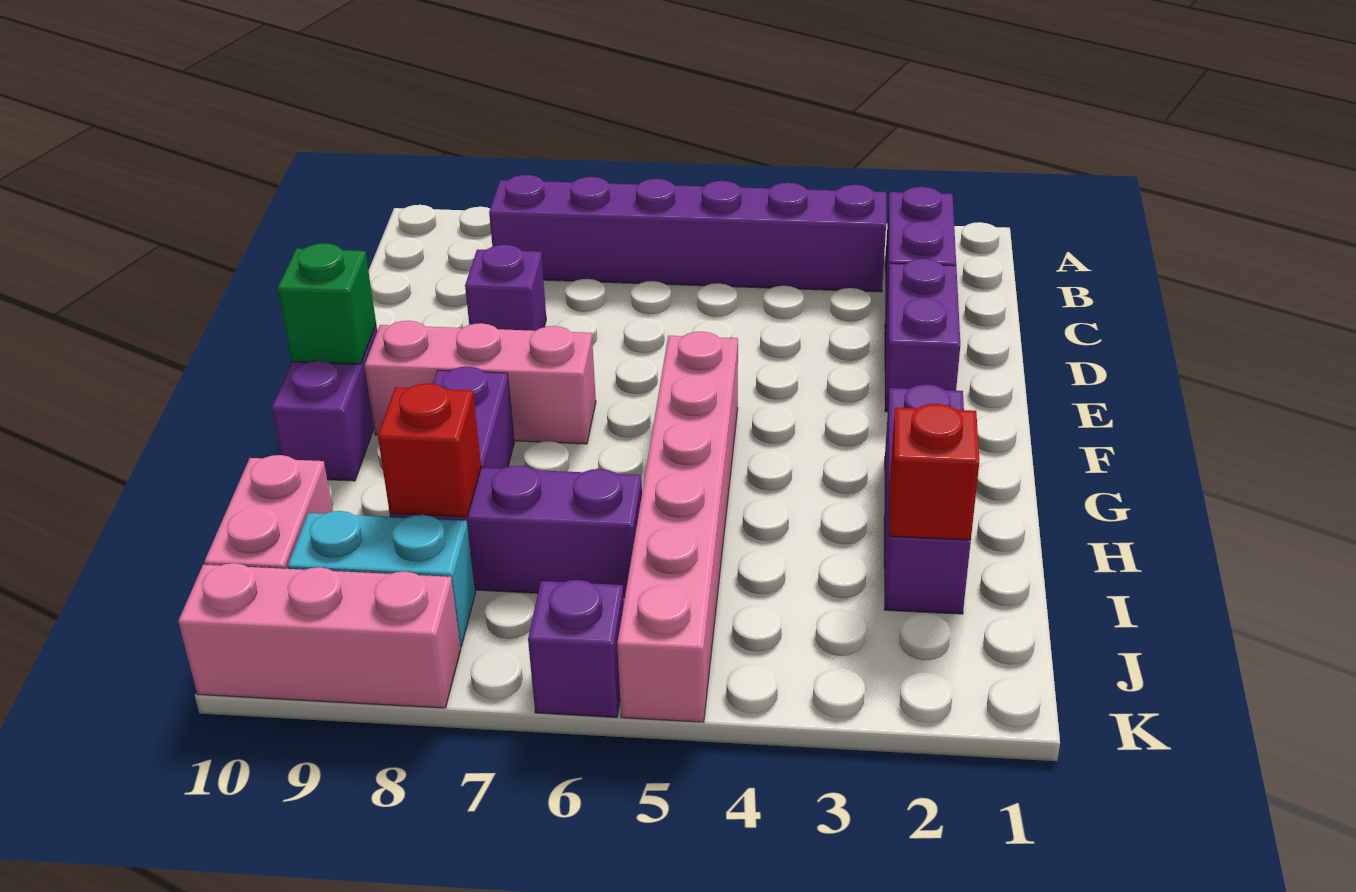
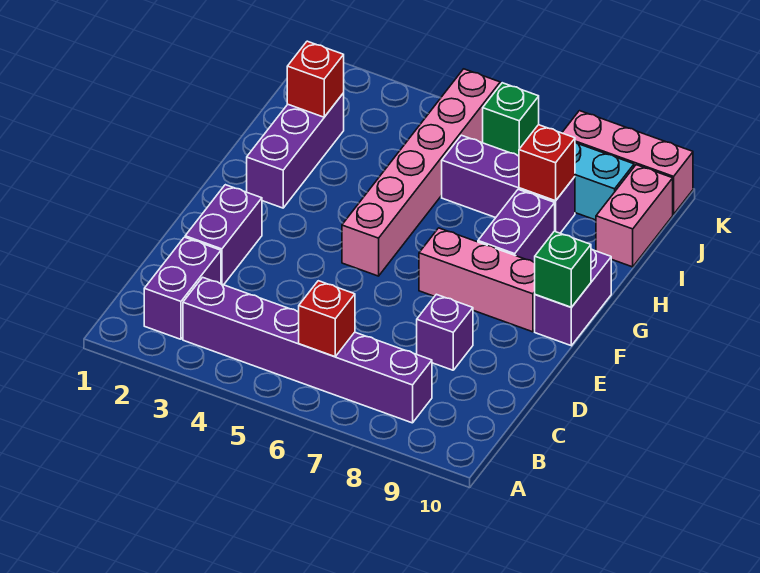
none -> red brick B6 level 2
purple brick K6 level 1 -> green brick K6 level 1

